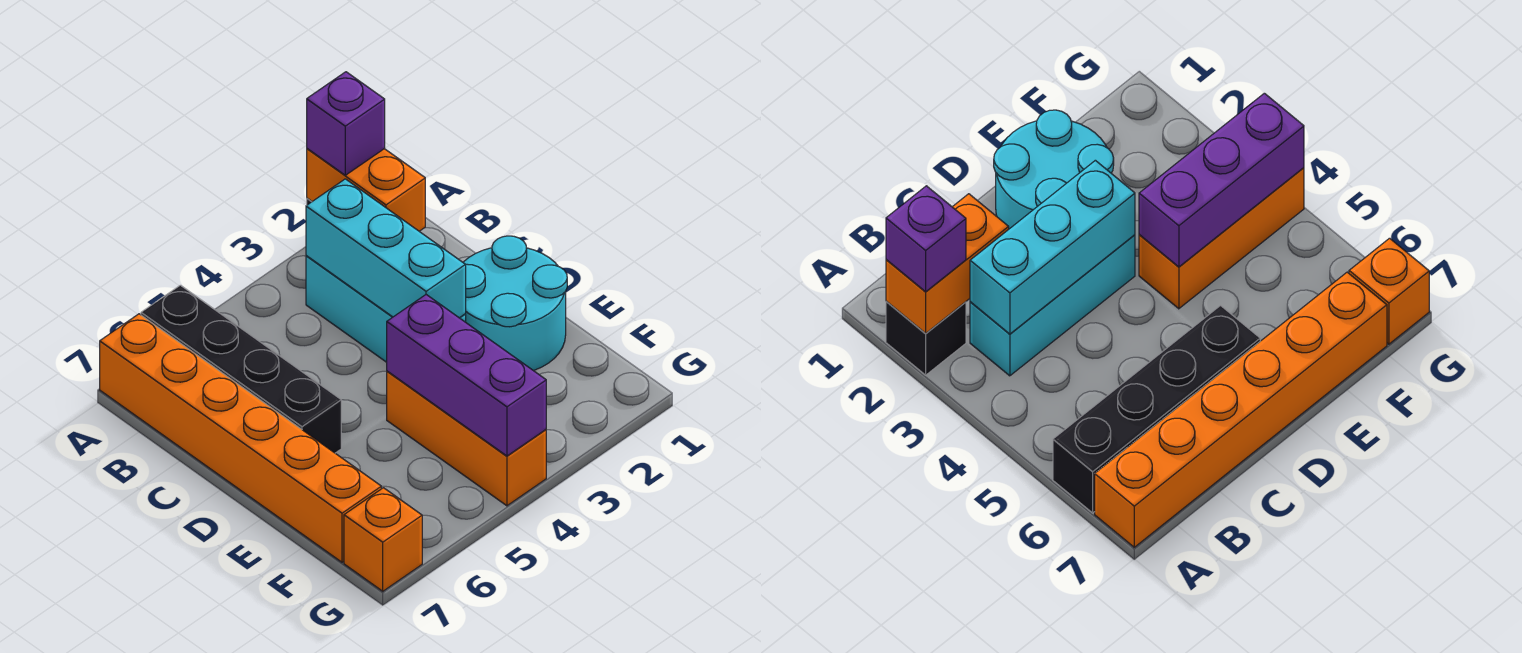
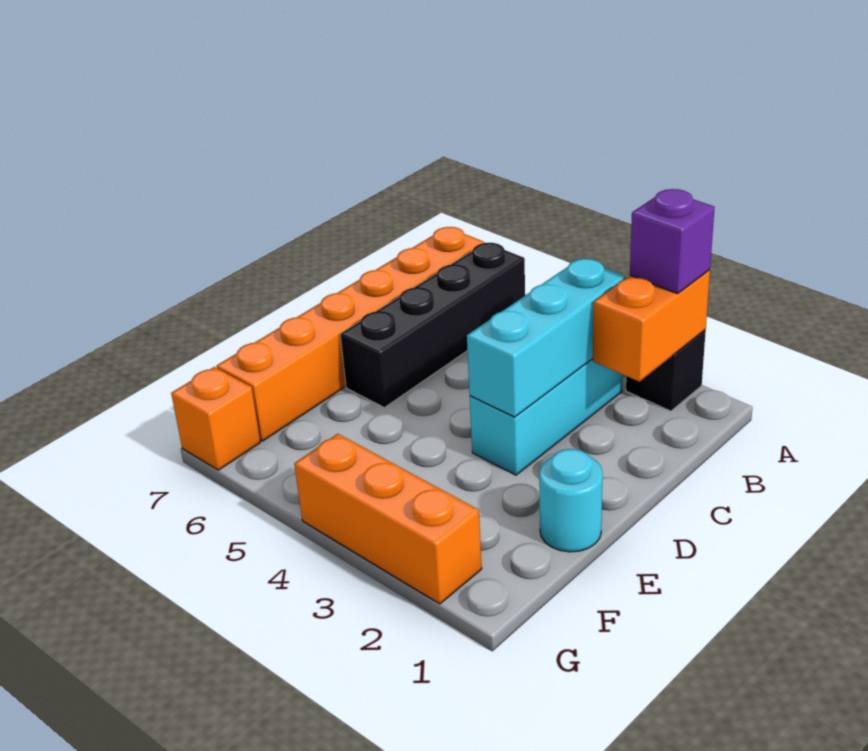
cyan round brick D1:E2 level 1 -> cyan round brick E1 level 1
orange brick E4:G4 level 1 -> orange brick G2:G4 level 1
purple brick E4:G4 level 2 -> none

